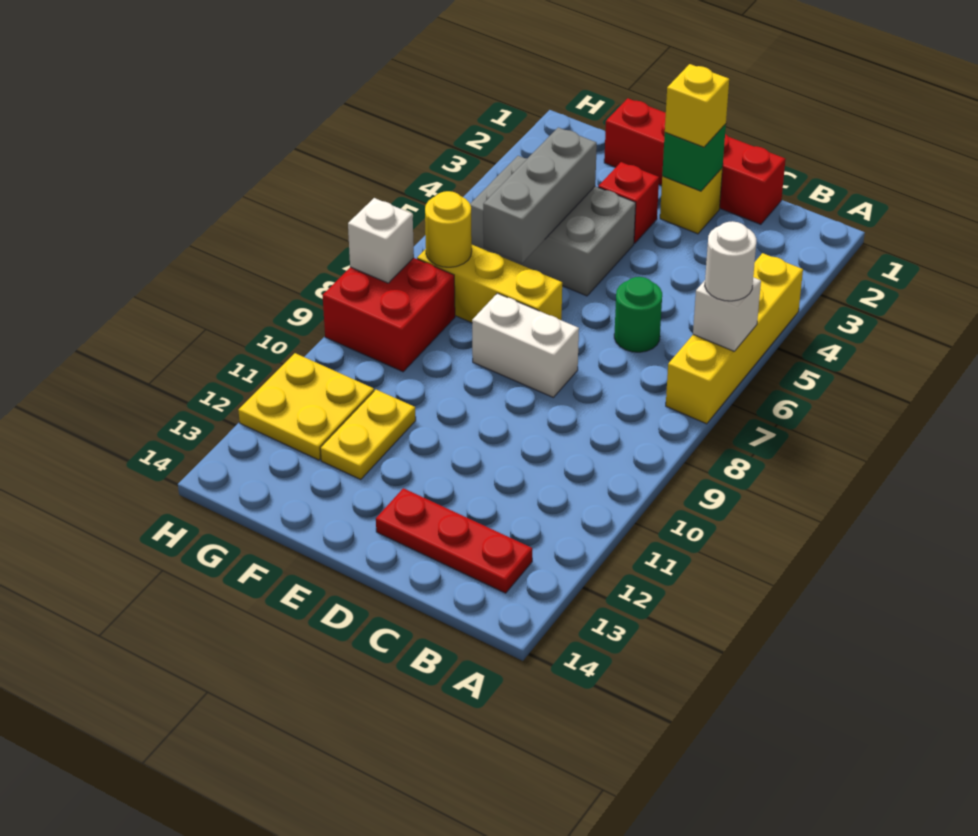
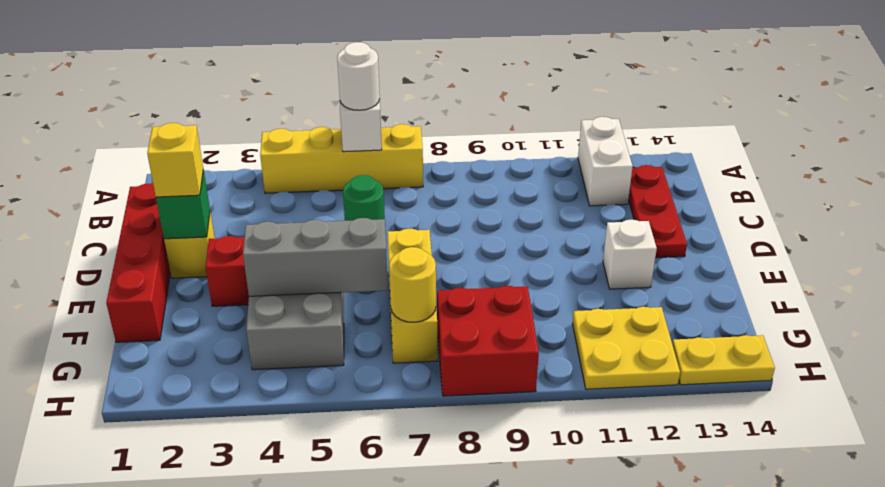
white brick D8:E8 level 1 -> white brick A12:B12 level 1
yellow plate F11:F12 level 1 -> yellow plate H13:H14 level 1
white brick H8 level 2 -> white brick E12 level 1

